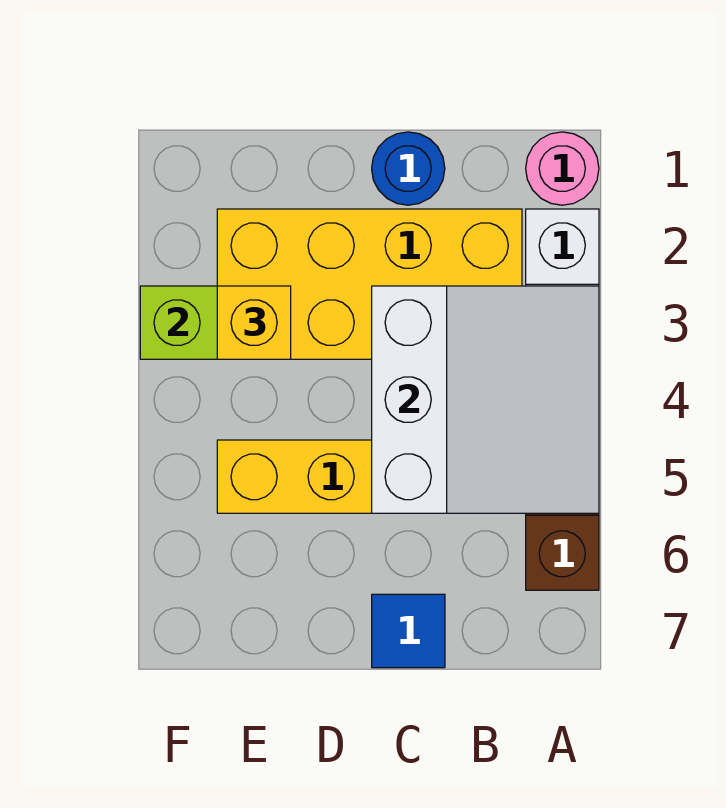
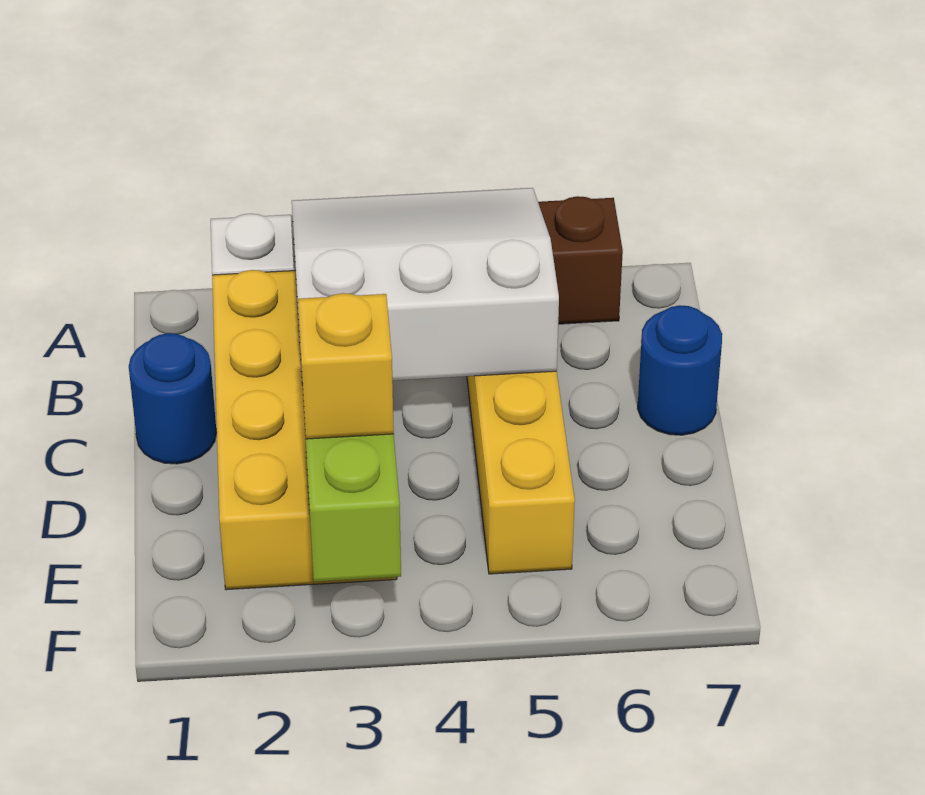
pink round brick A1 level 1 -> none
blue tile C7 level 1 -> blue round brick C7 level 1

